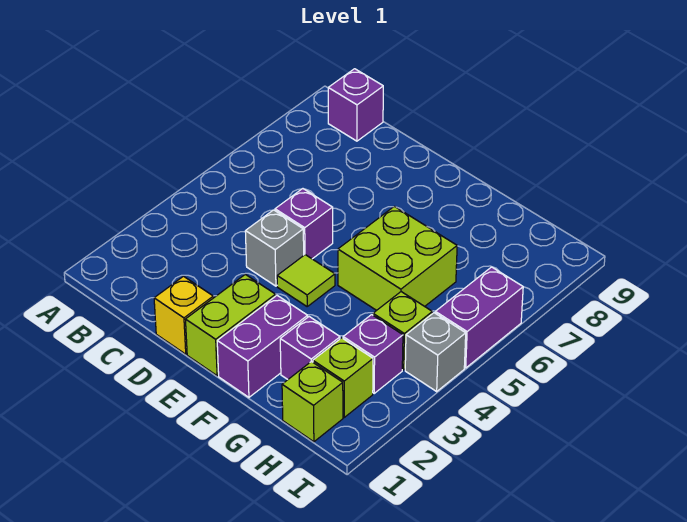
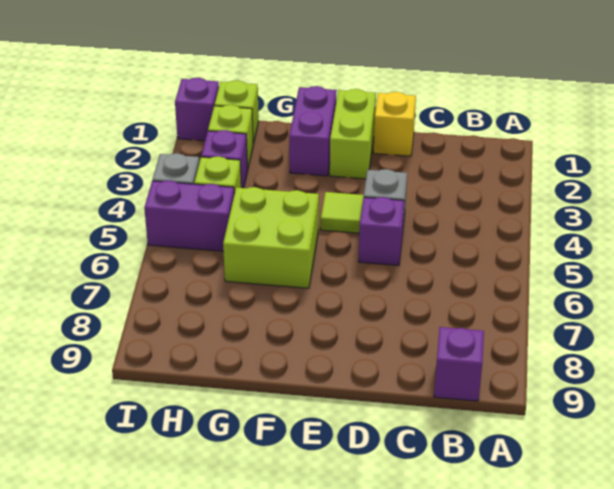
purple brick G2 level 1 -> purple brick I1 level 1
purple brick I5:I6 level 1 -> purple brick H5:I5 level 1

